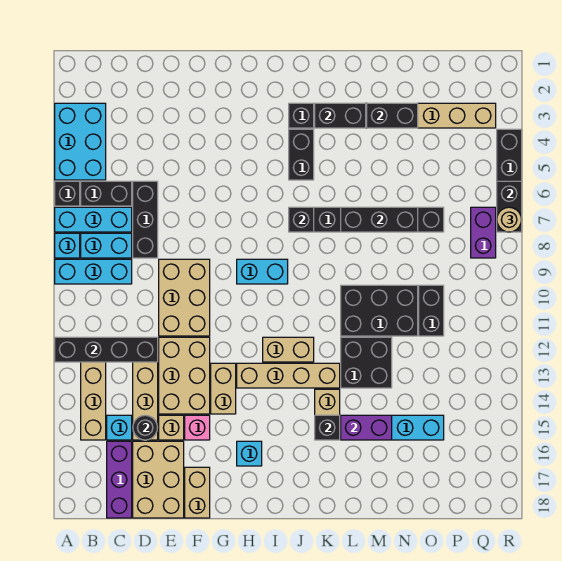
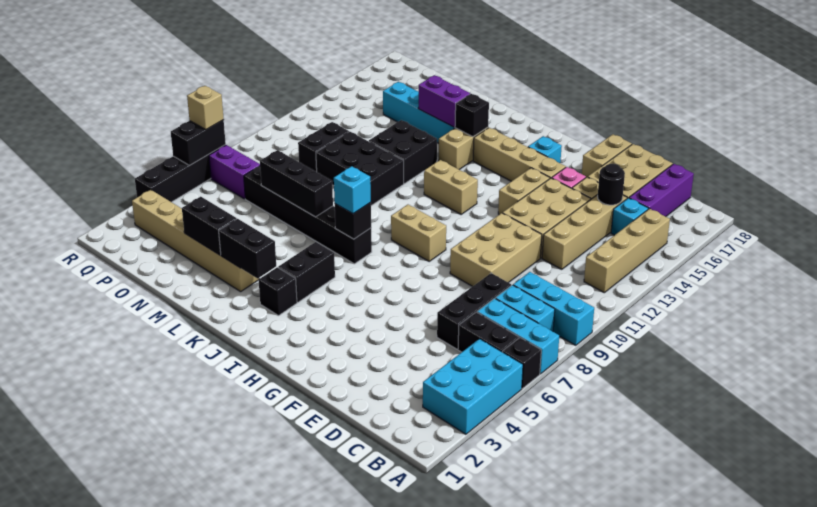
cyan brick A8 level 1 -> cyan brick J7 level 3
black brick A12:D12 level 2 -> none
cyan brick H9:I9 level 1 -> tan brick H9:I9 level 1
tan brick H13:K13 level 1 -> tan brick G15:J15 level 1
purple brick Q7:Q8 level 1 -> purple brick P7:Q7 level 1
tan round brick R7 level 3 -> tan brick R7 level 3

